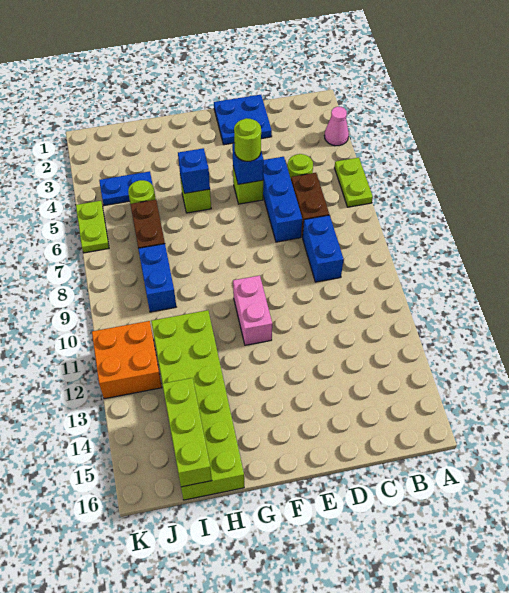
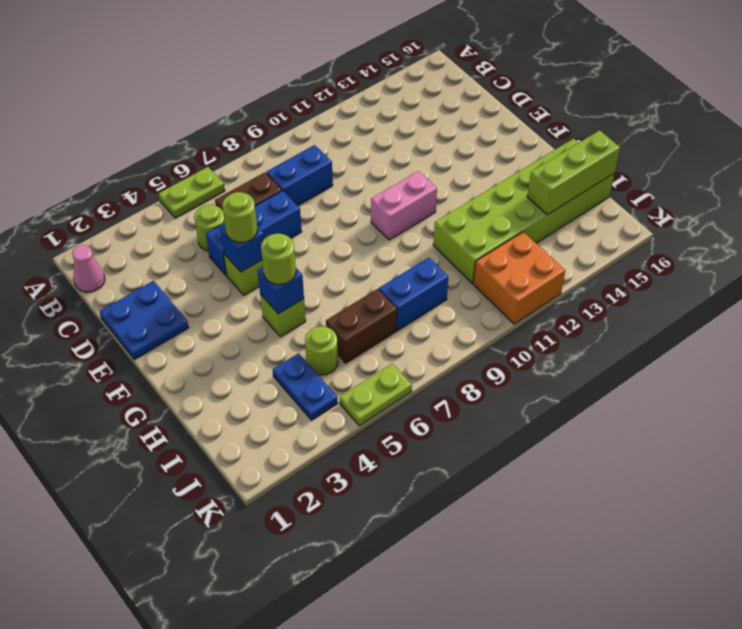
pink cone A3 level 1 -> pink cone B1 level 1
none -> lime round brick G5 level 3

